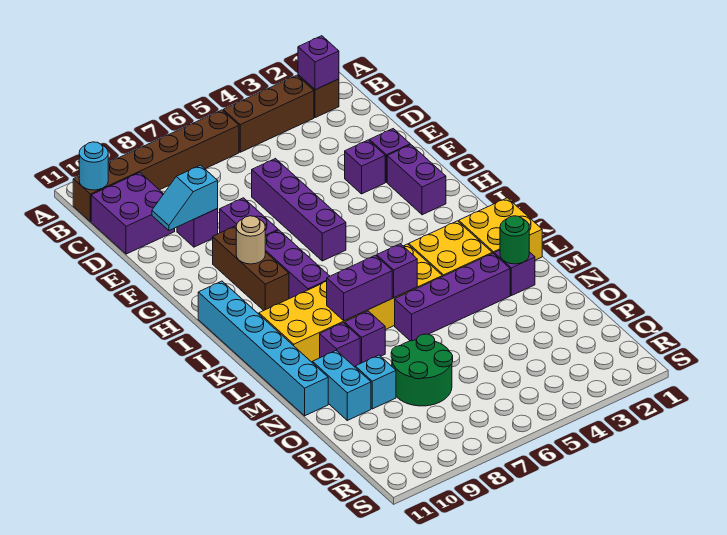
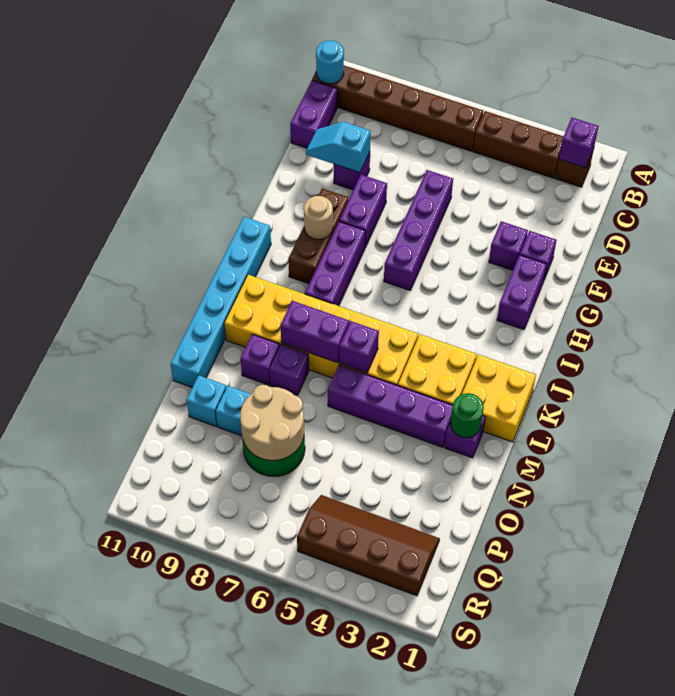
purple brick C10:D11 level 1 -> purple brick C11:D11 level 1
cyan brick N10:O10 level 1 -> cyan brick O10 level 1
none -> tan round brick O7:P8 level 2
none -> brown slope Q2:R5 level 1 top R

